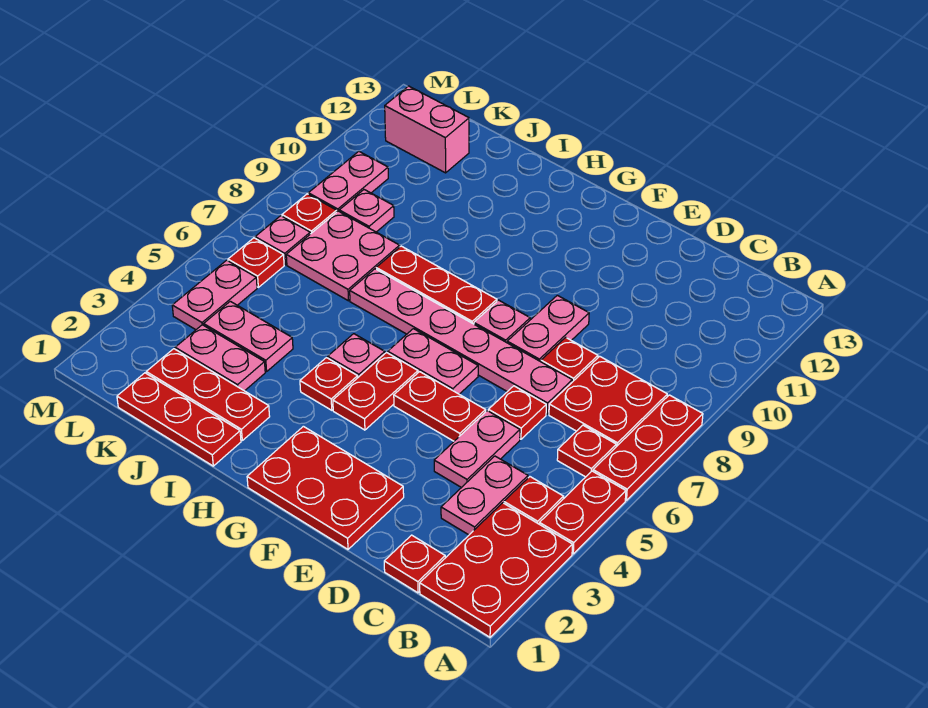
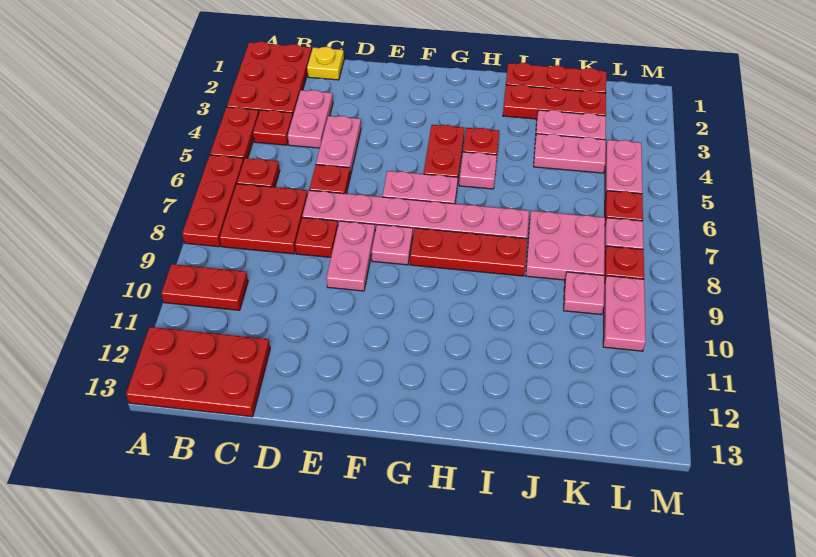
red plate C1 level 1 -> yellow plate C1 level 1
red plate E1:G2 level 1 -> red plate A12:C13 level 1
red plate E5:F5 level 1 -> red plate A10:B10 level 1
pink brick K12:L12 level 1 -> none

